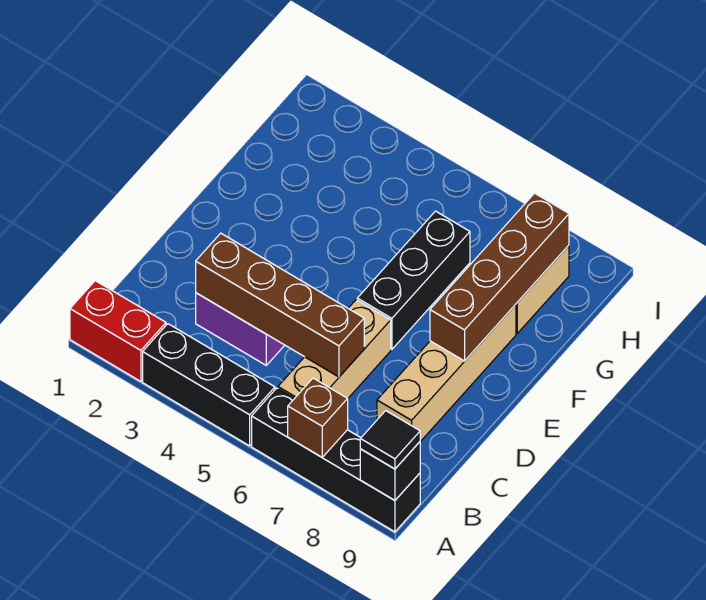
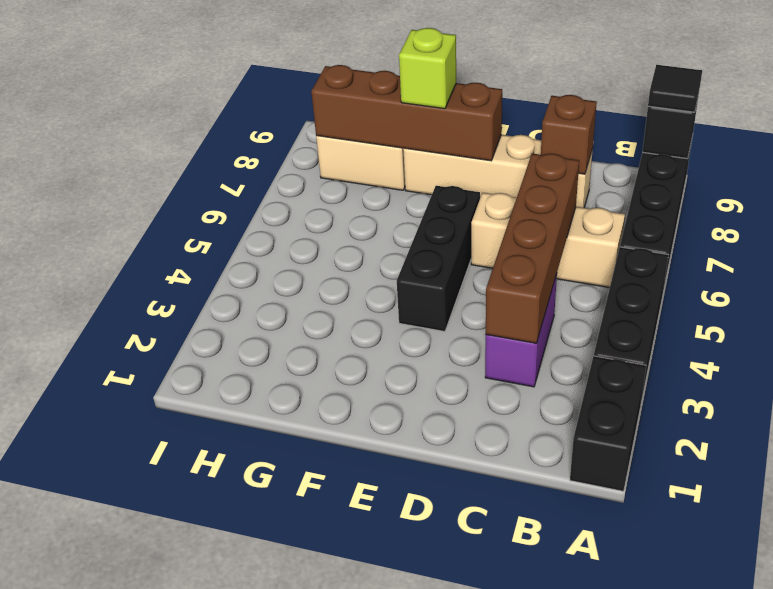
red brick A1:A2 level 1 -> black brick A1:A2 level 1
brown brick A7 level 2 -> brown brick C8 level 2
black brick E6:G6 level 1 -> black brick E4:E6 level 1
none -> lime brick F8 level 3

